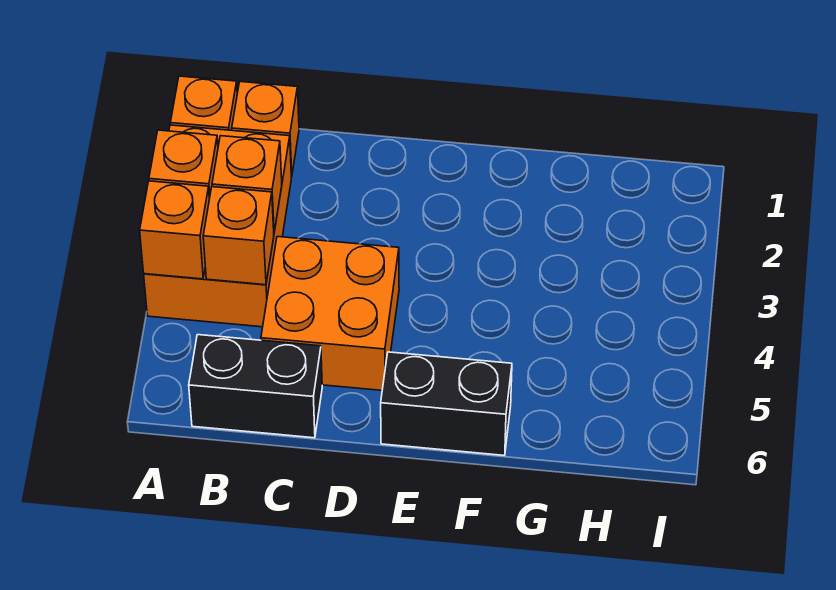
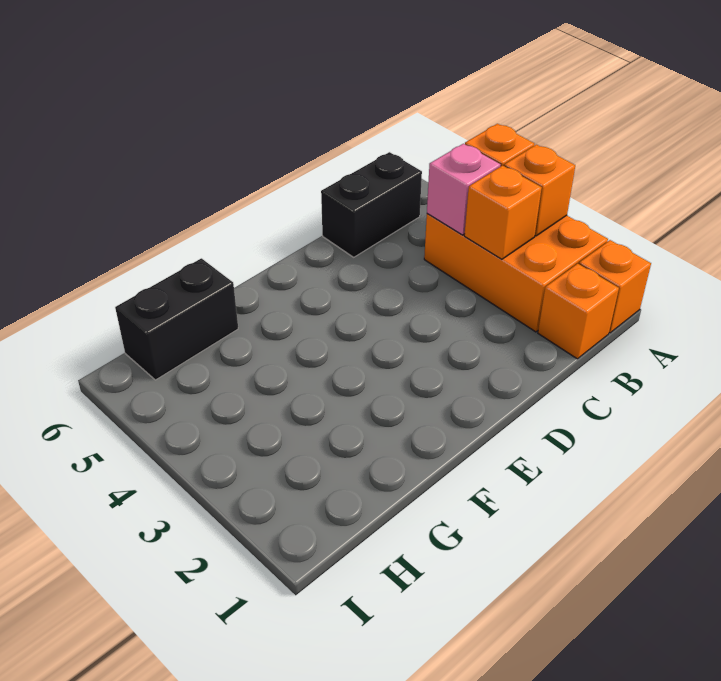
orange brick B4 level 2 -> pink brick B4 level 2
orange brick C4:D5 level 1 -> none
black brick E6:F6 level 1 -> black brick G6:H6 level 1

